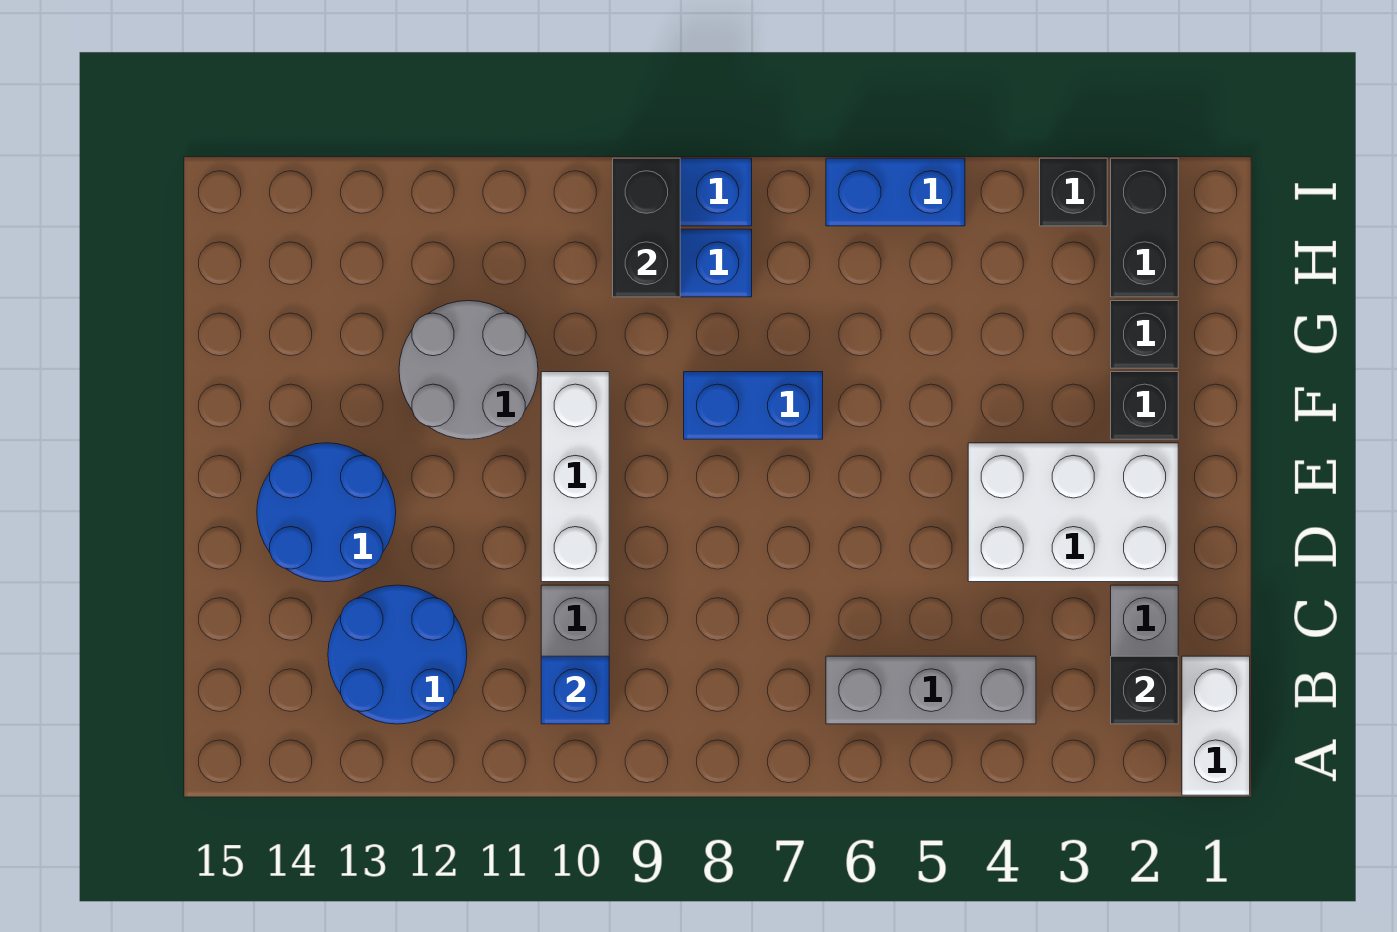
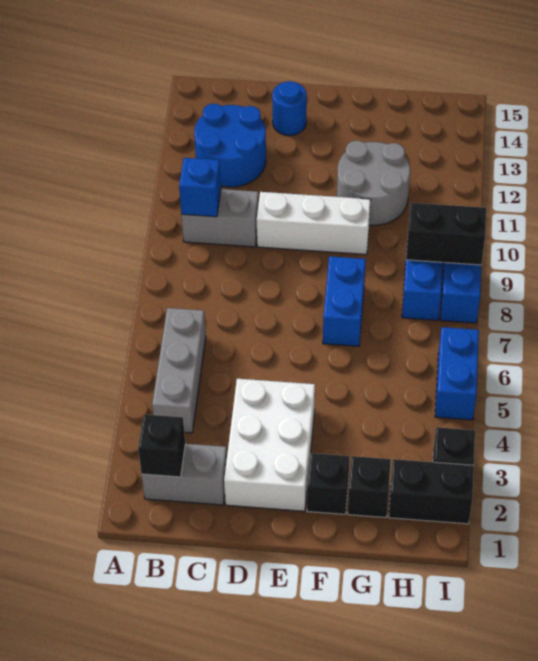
white brick A1:B1 level 1 -> none
blue round brick D13:E14 level 1 -> blue round brick D14 level 1

